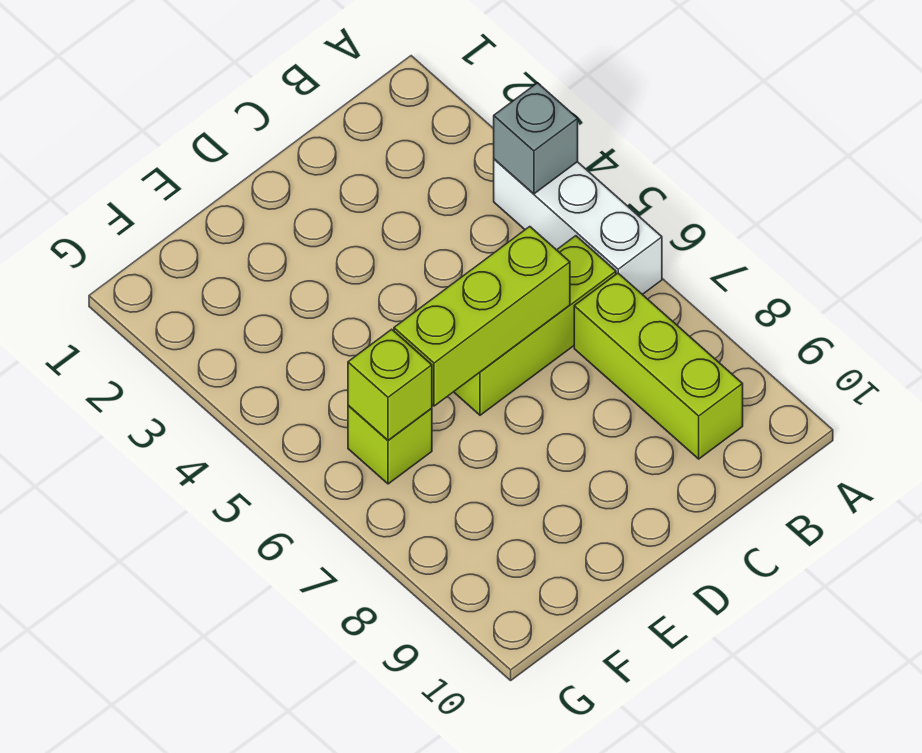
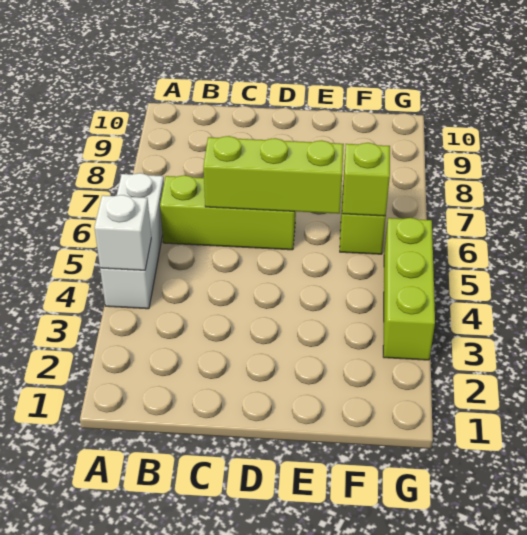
grey brick A4 level 2 -> white brick A4 level 2
lime brick B7:B9 level 1 -> lime brick G3:G5 level 1

